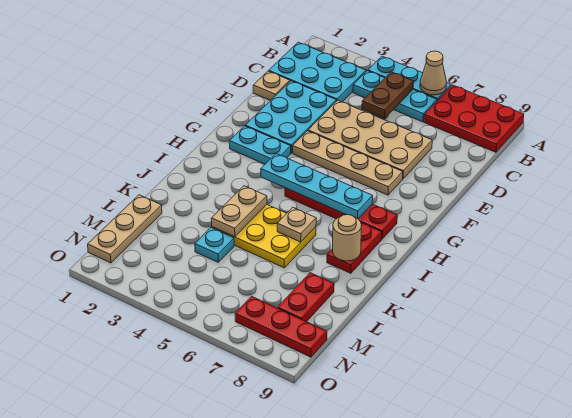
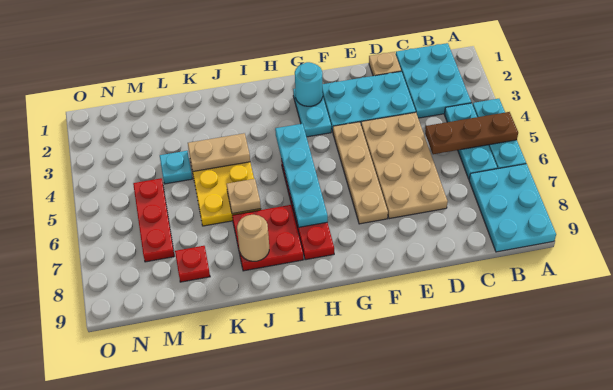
tan cone A6 level 2 -> none
red plate A7:B9 level 1 -> cyan plate A7:B9 level 1
brown plate B5:C5 level 2 -> brown plate A5:C5 level 2
none -> cyan round brick G2 level 2
red plate I8:J8 level 1 -> red plate I7:J8 level 1
tan plate L1:N1 level 1 -> none
red plate L8:M8 level 1 -> red plate L8 level 1
red plate N7:N9 level 1 -> red plate M5:M7 level 1

